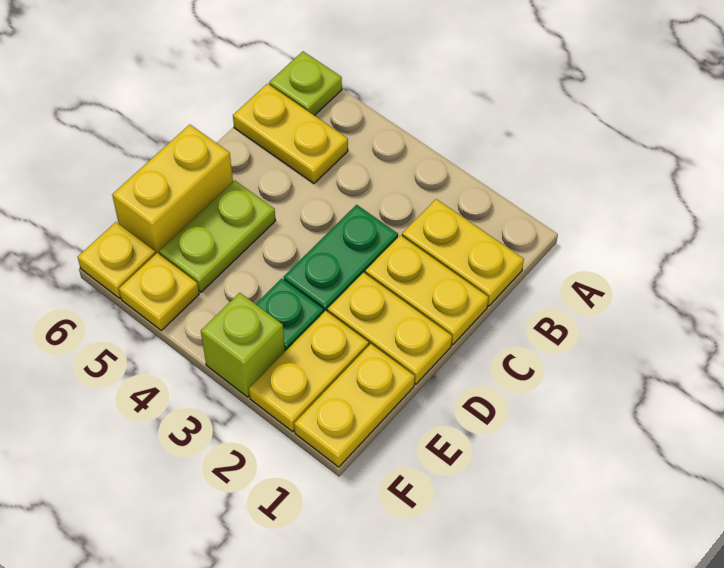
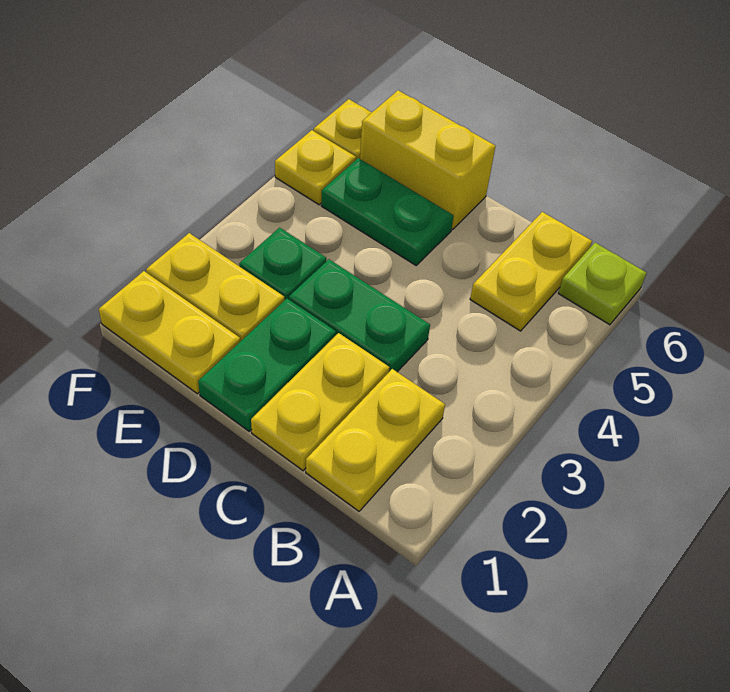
yellow plate D1:D2 level 1 -> green plate D1:D2 level 1
lime plate D5:E5 level 1 -> green plate D5:E5 level 1
lime brick F3 level 1 -> none

